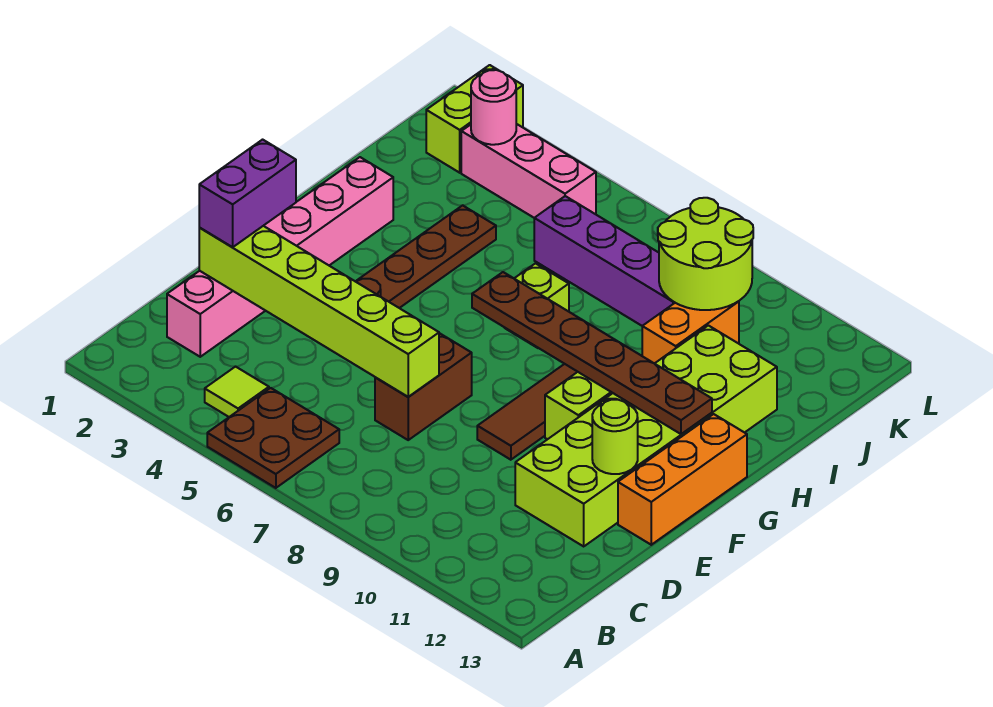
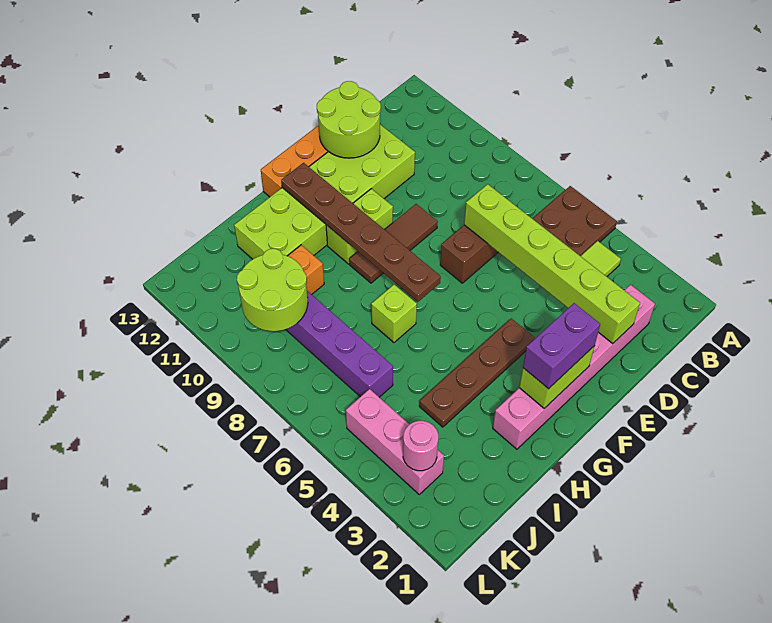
purple brick D2:E2 level 3 -> purple brick F2:G2 level 3
lime round brick E12 level 2 -> lime round brick D12:E13 level 2
lime brick K2:L2 level 1 -> lime brick F2:G2 level 2

